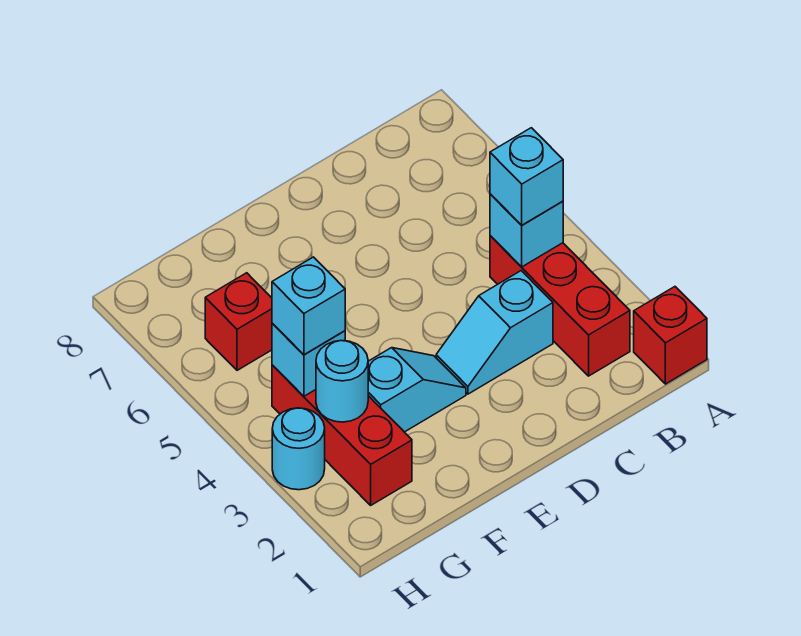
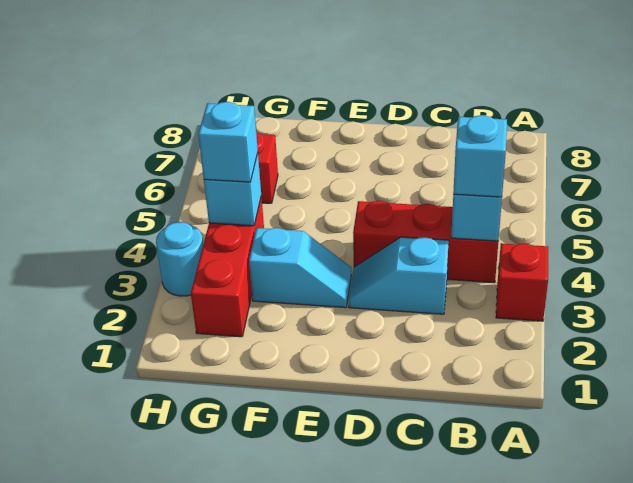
red brick A1 level 1 -> red brick A3 level 1
red brick B2:B4 level 1 -> red brick B4:D4 level 1
cyan round brick G3 level 2 -> none

